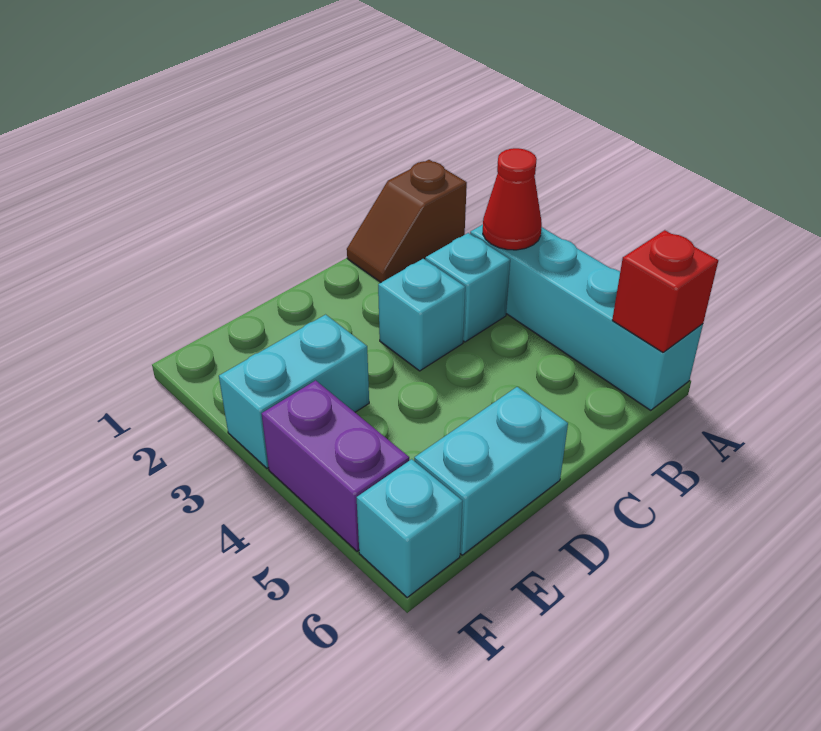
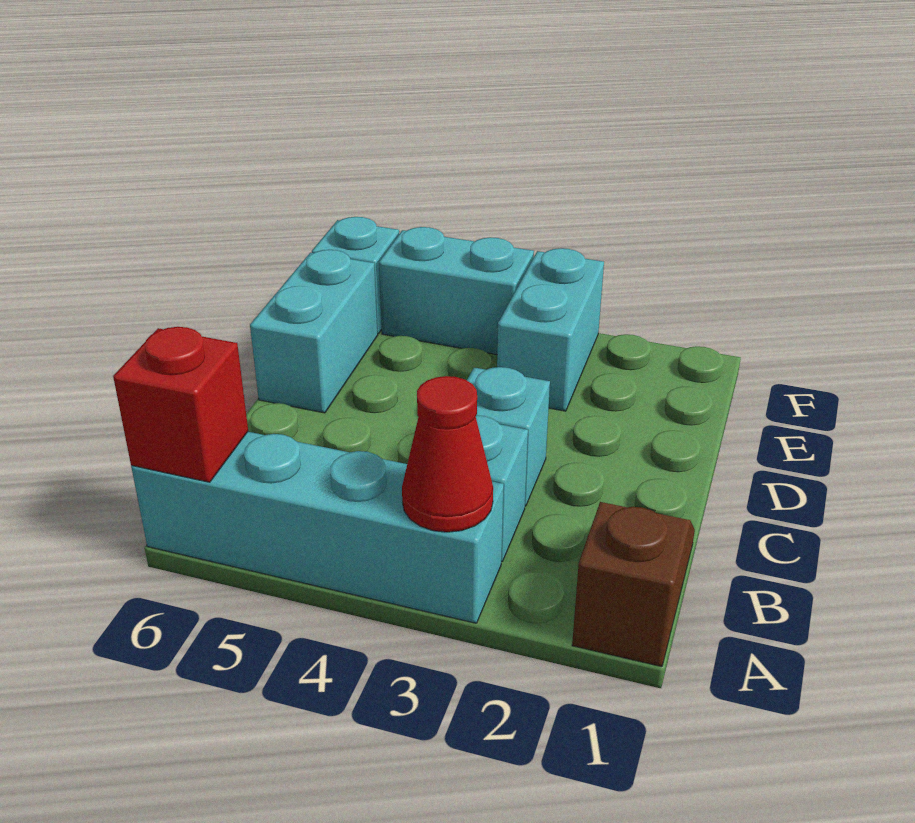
purple brick F4:F5 level 1 -> cyan brick F4:F5 level 1

